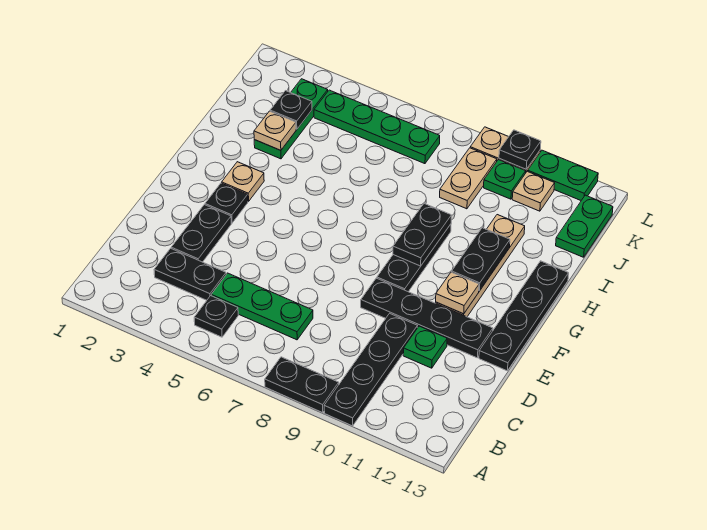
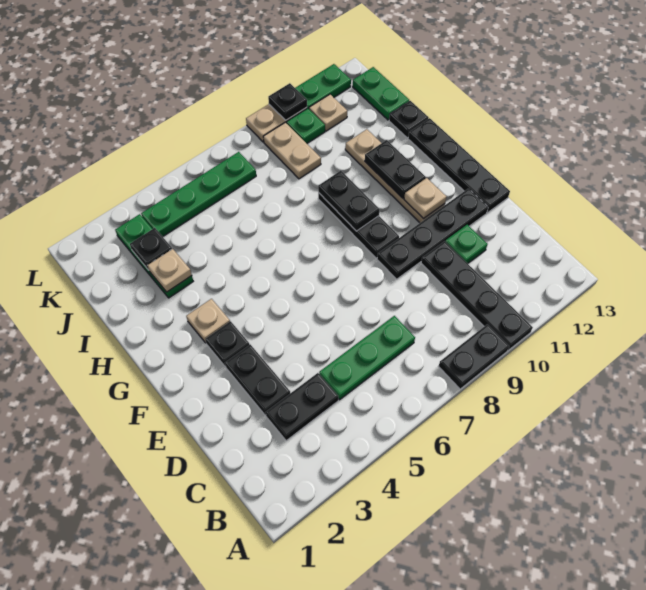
black plate B5 level 1 -> black plate I13 level 1

